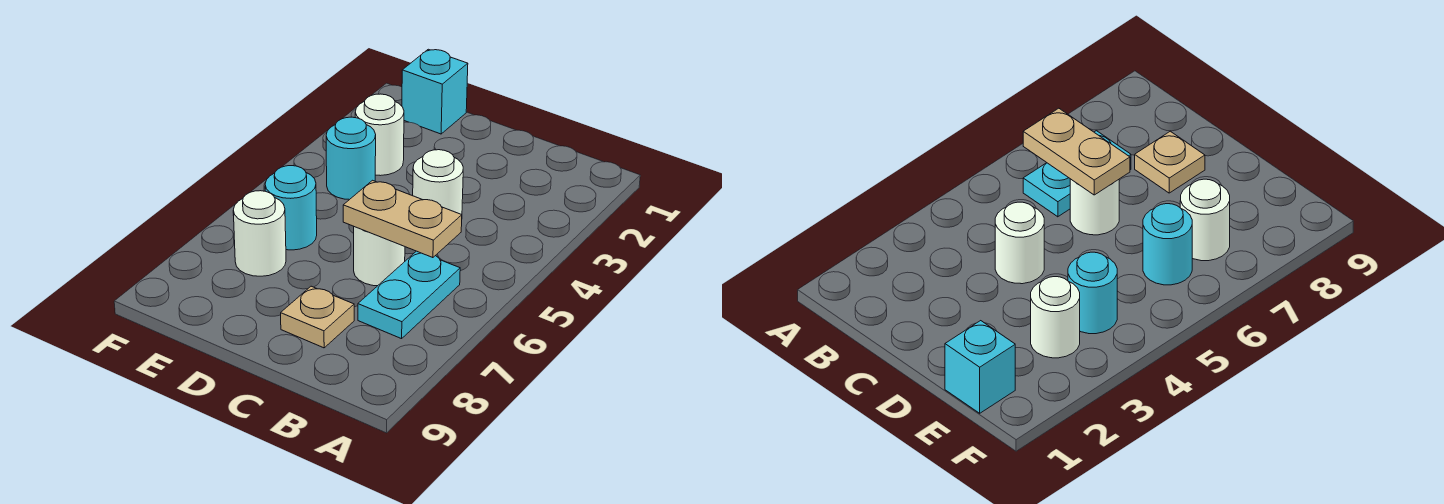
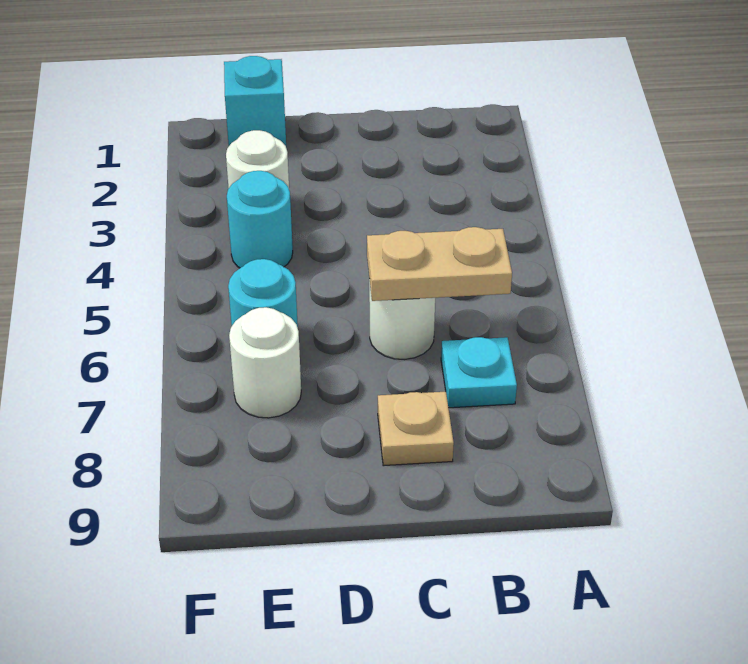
cyan plate B6:B7 level 1 -> cyan plate B7 level 1
white round brick C4 level 1 -> none

